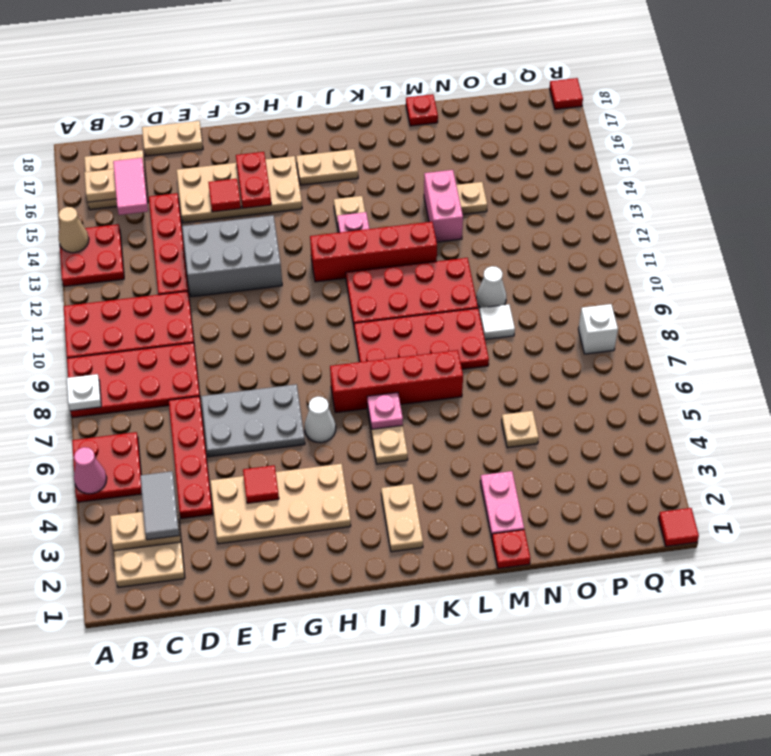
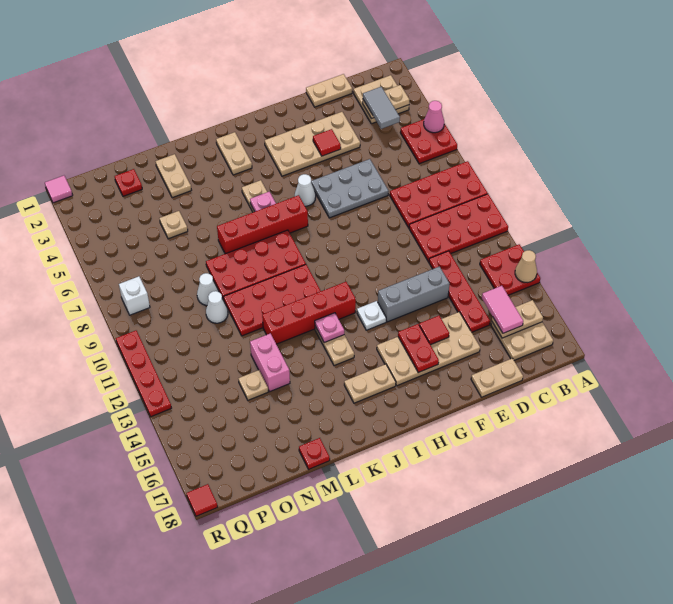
white plate A8 level 2 -> white plate H13 level 1
none -> tan plate D1:E1 level 1
red plate D4:D7 level 1 -> red plate R10:R13 level 1
grey brick E12:G13 level 1 -> grey brick E13:G13 level 1
red plate M1 level 1 -> red plate O2 level 1
pink plate M2:M3 level 1 -> tan plate M2:M3 level 1
white tile N9 level 1 -> white cone N9 level 1
red tile R1 level 1 -> pink tile R1 level 1

